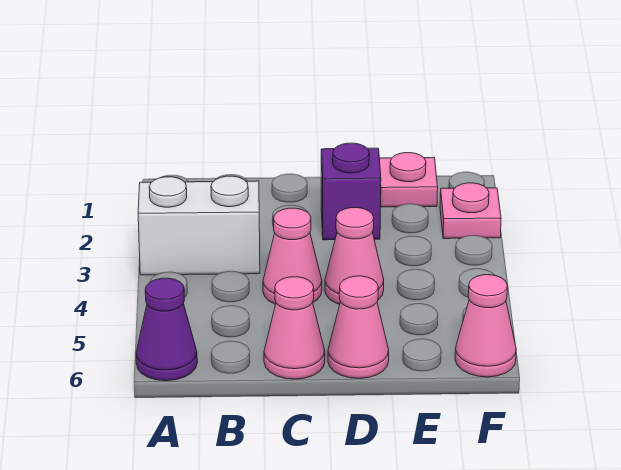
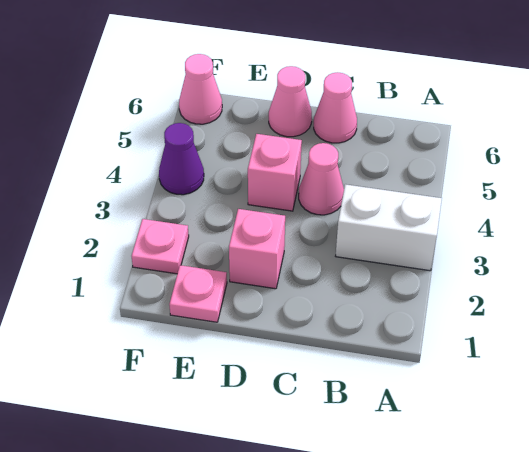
purple cone A6 level 1 -> purple cone F4 level 1
purple brick D2 level 1 -> pink brick D2 level 1
pink cone D4 level 1 -> pink brick D4 level 1

